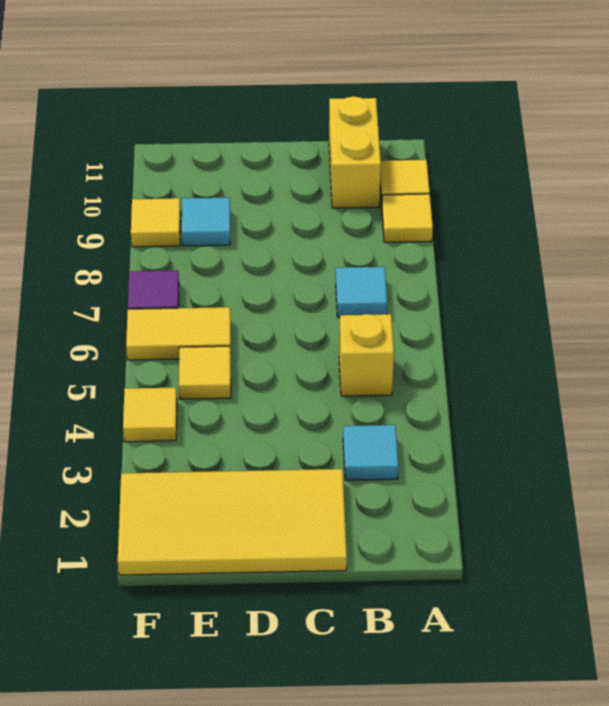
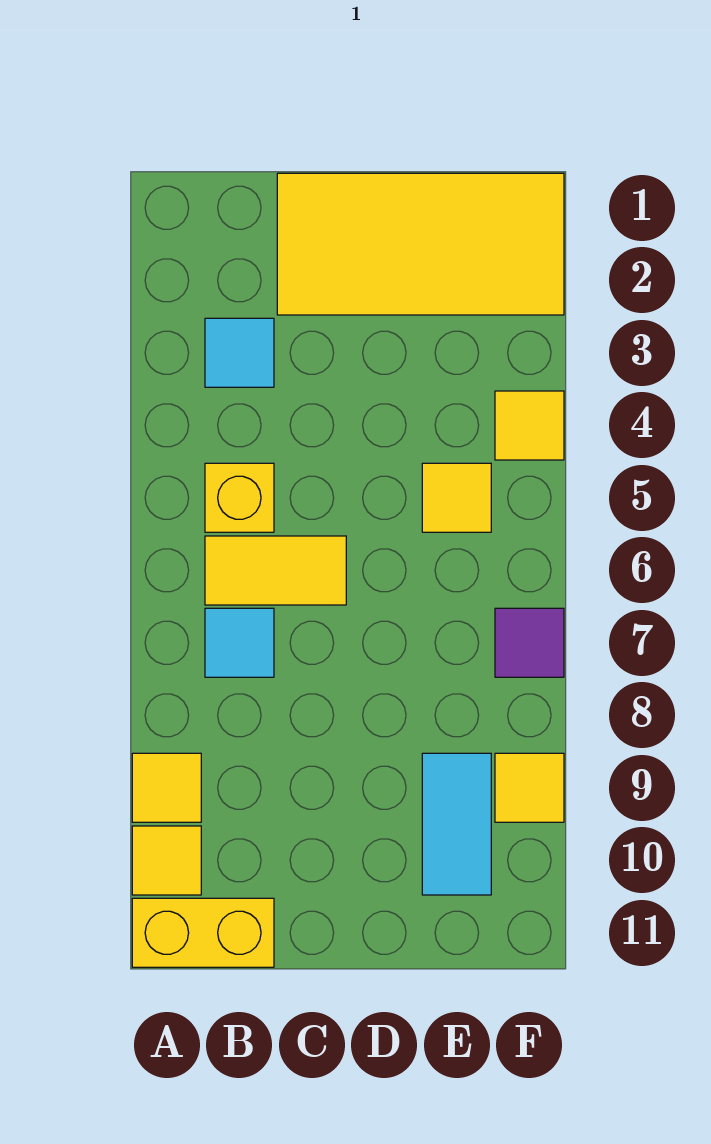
yellow brick B10:B11 level 1 -> yellow brick A11:B11 level 1
yellow tile E6:F6 level 1 -> yellow tile B6:C6 level 1
cyan tile E9 level 1 -> cyan tile E9:E10 level 1

